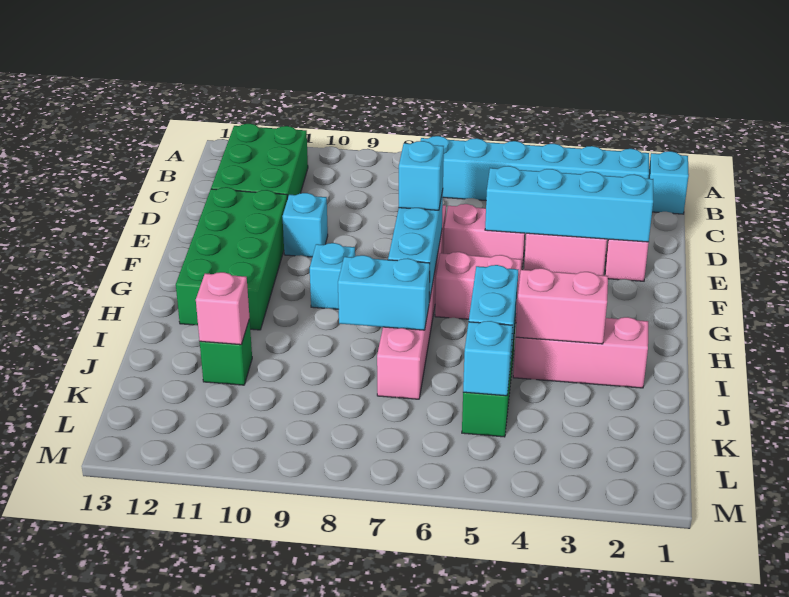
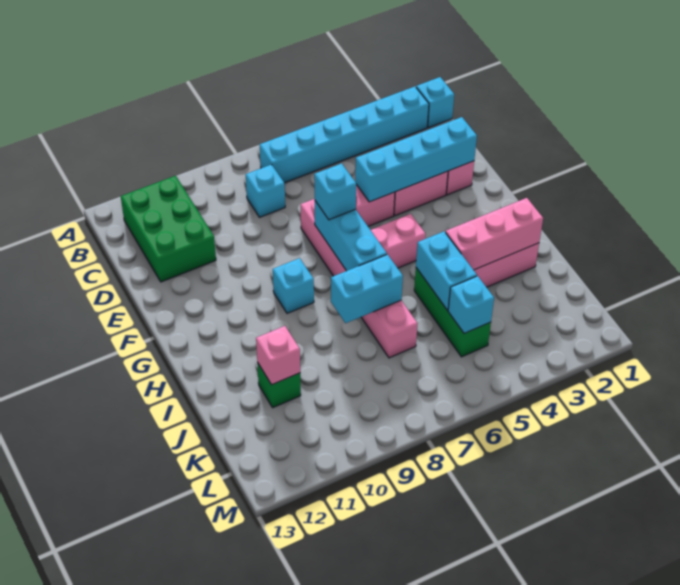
cyan brick E10 level 1 -> cyan brick C8 level 1
green brick E11:H12 level 1 -> none
pink brick I3:I4 level 2 -> pink brick I2:I4 level 2

